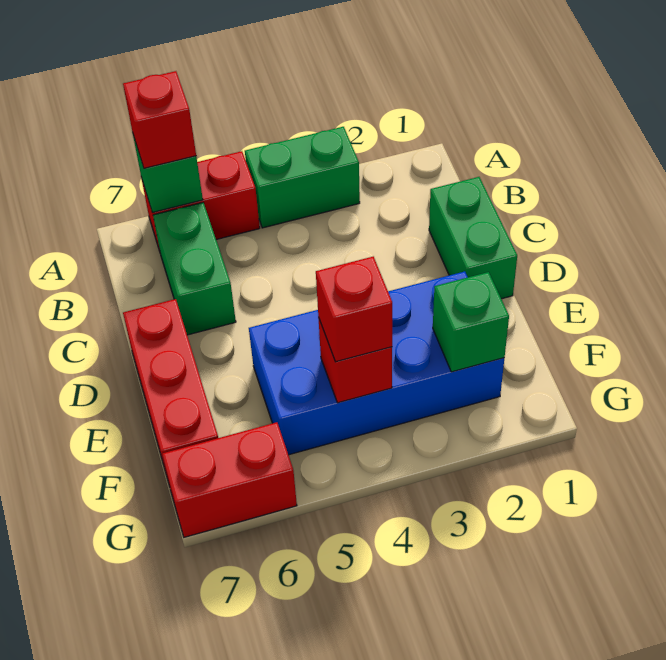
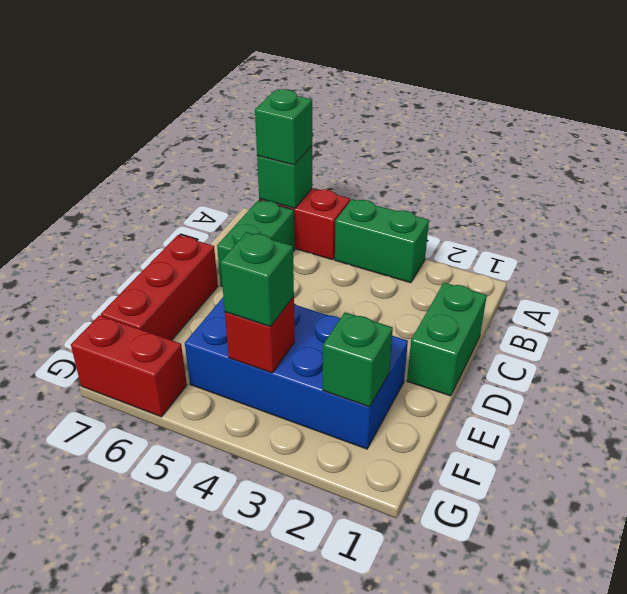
red brick A6 level 3 -> green brick A6 level 3
red brick F4 level 3 -> green brick F4 level 3

